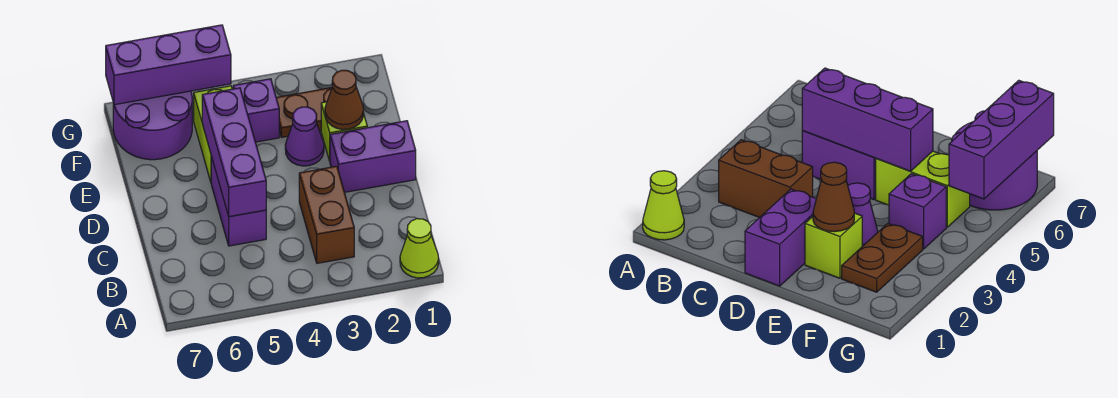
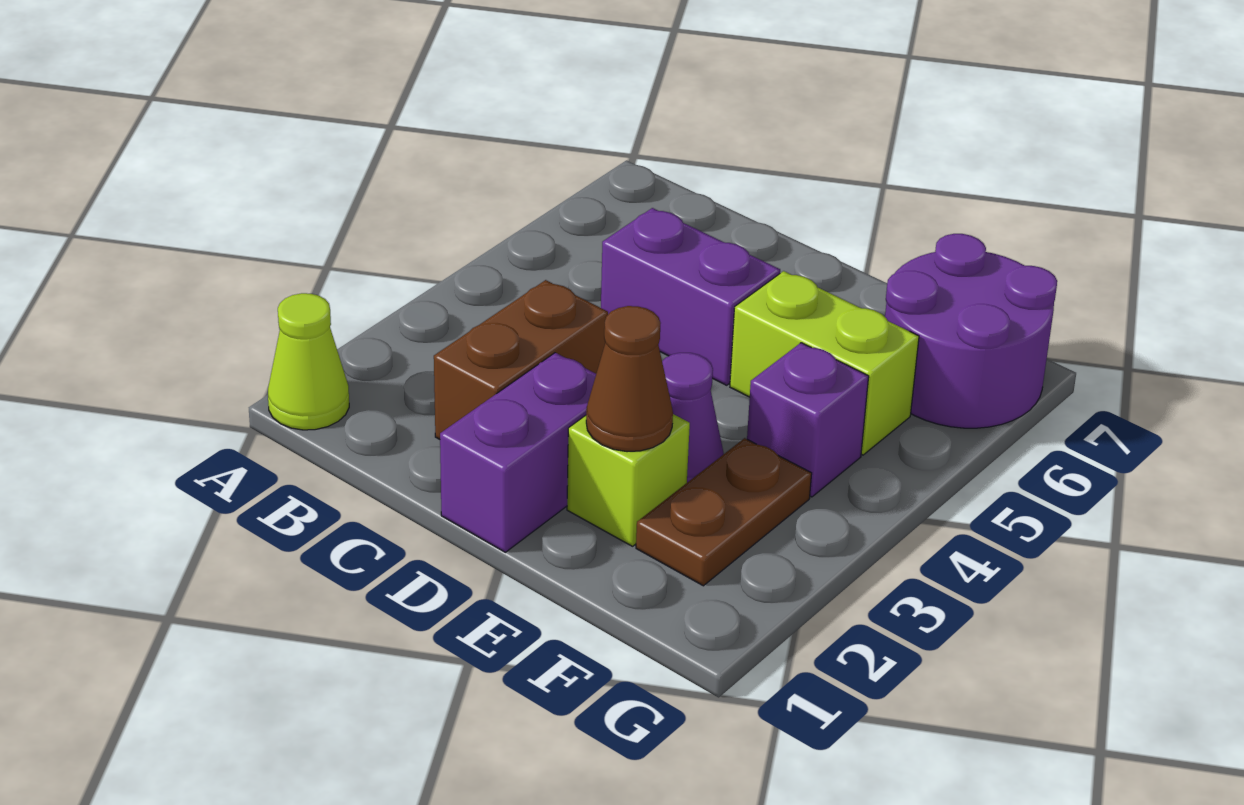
brown brick B3:C3 level 1 -> brown brick C2:C3 level 1
purple brick C5:E5 level 2 -> none
purple brick G5:G7 level 2 -> none

